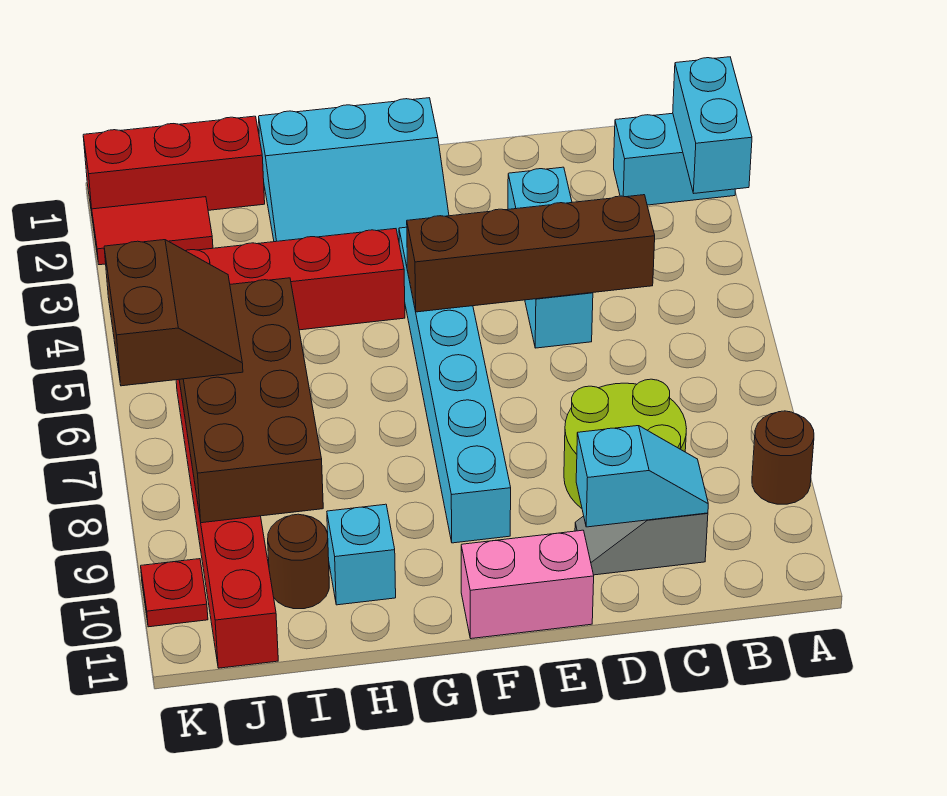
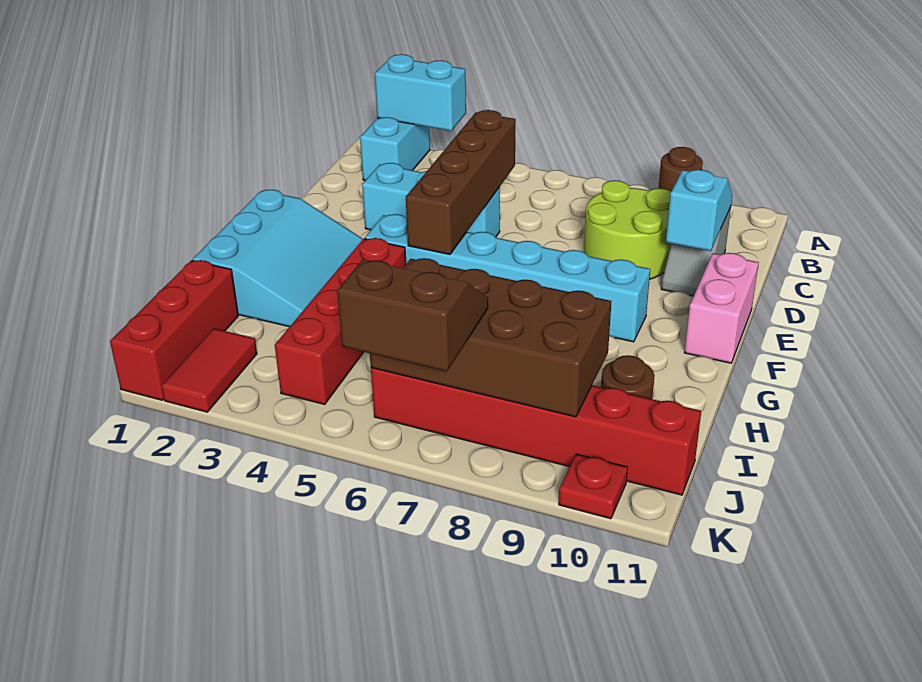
cyan brick H10 level 1 -> none

